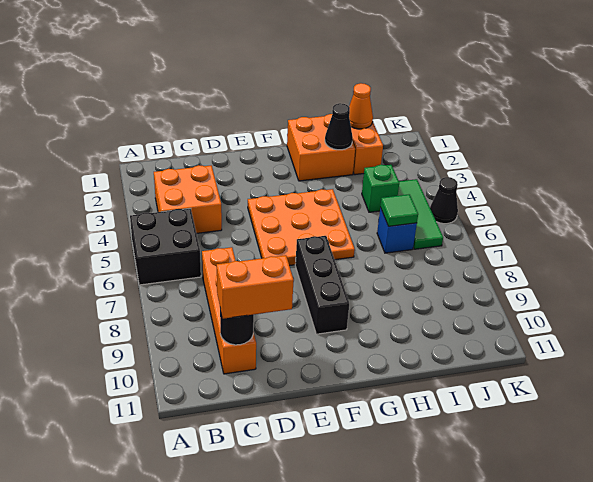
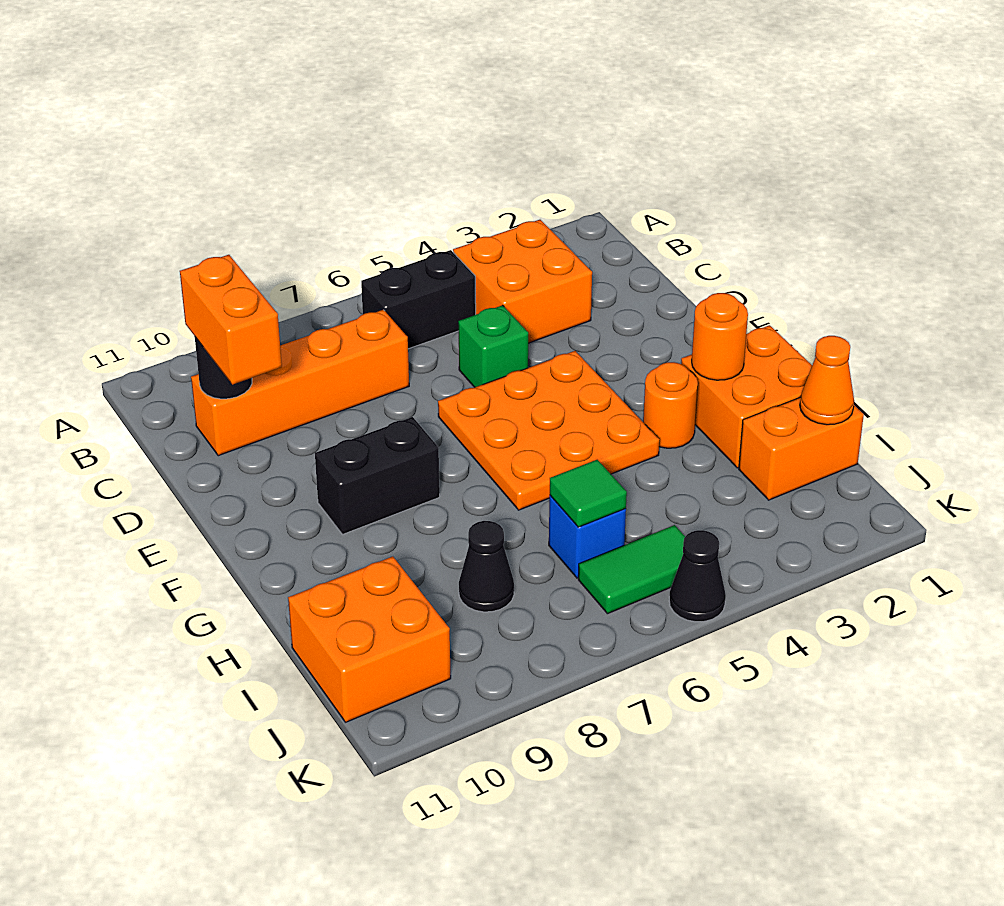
black brick A5:B6 level 1 -> black brick B5:B6 level 1
black brick F7:F9 level 1 -> black brick F8:F9 level 1
none -> orange round brick G2 level 2
none -> orange round brick G3 level 1
black cone H2 level 2 -> black cone I8 level 1
green brick I4 level 1 -> green brick D5 level 1
none -> orange brick I10:J11 level 1
green tile J4:J6 level 1 -> green tile J5:J6 level 1

